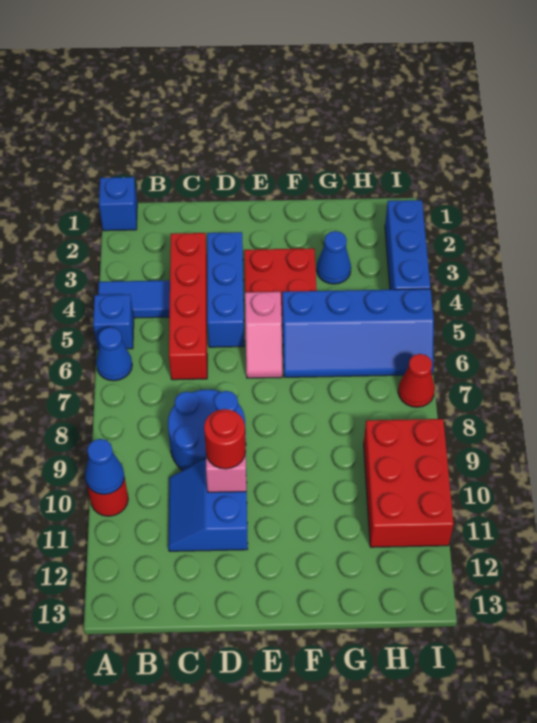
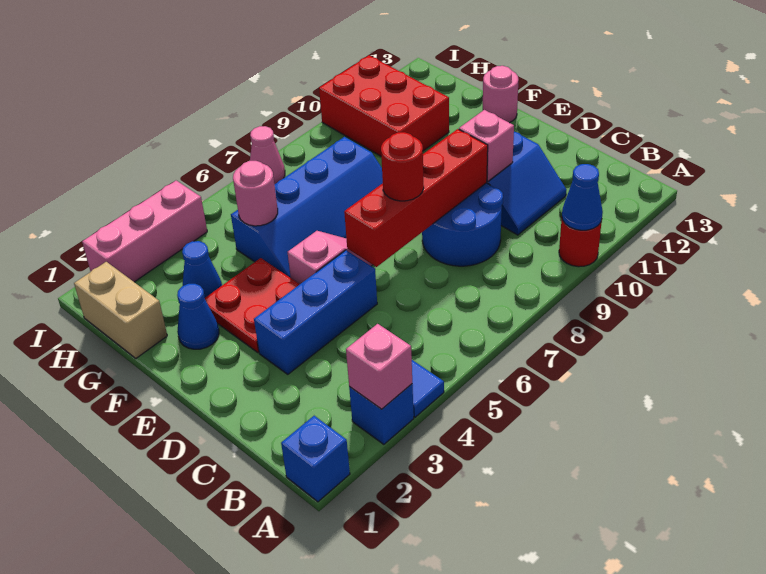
none -> pink brick A3 level 2
blue brick A5 level 1 -> blue brick A3 level 1
blue cone A6 level 1 -> blue cone F2 level 1
red brick C3:C6 level 1 -> red brick D6:D9 level 2
red round brick D10 level 3 -> red round brick D7 level 3
blue slope F5:I6 level 1 top 5 -> blue slope F5:G8 level 1 top G
none -> pink round brick F13 level 1
none -> tan brick G1:H1 level 1
none -> pink round brick G5 level 2
red brick H9:I11 level 1 -> red brick G10:I11 level 1
blue brick I2:I4 level 1 -> pink brick I2:I4 level 1
red cone I7 level 1 -> pink cone I7 level 1

